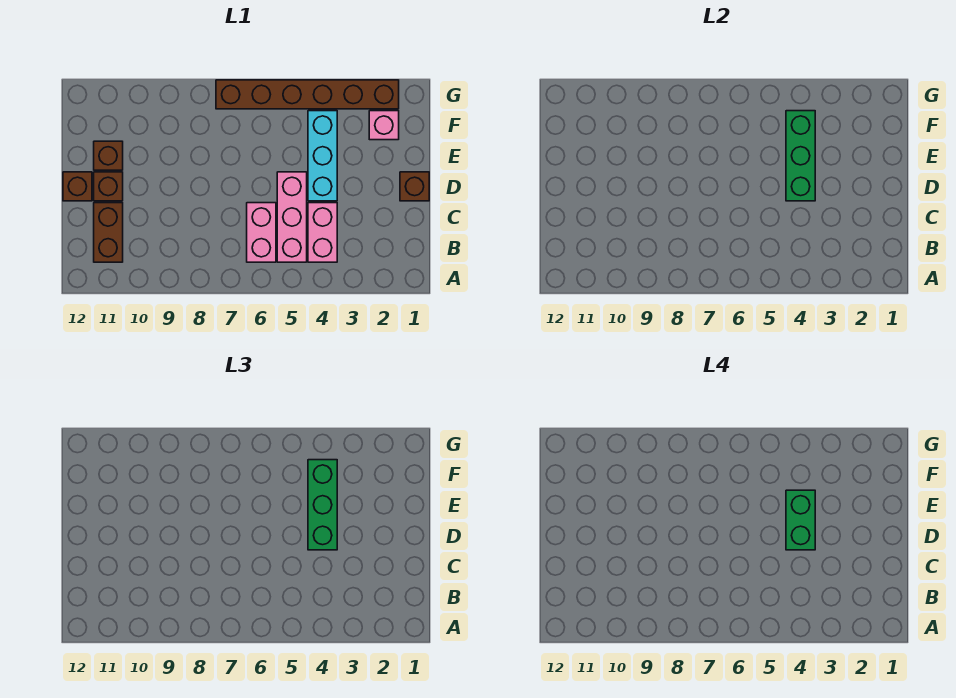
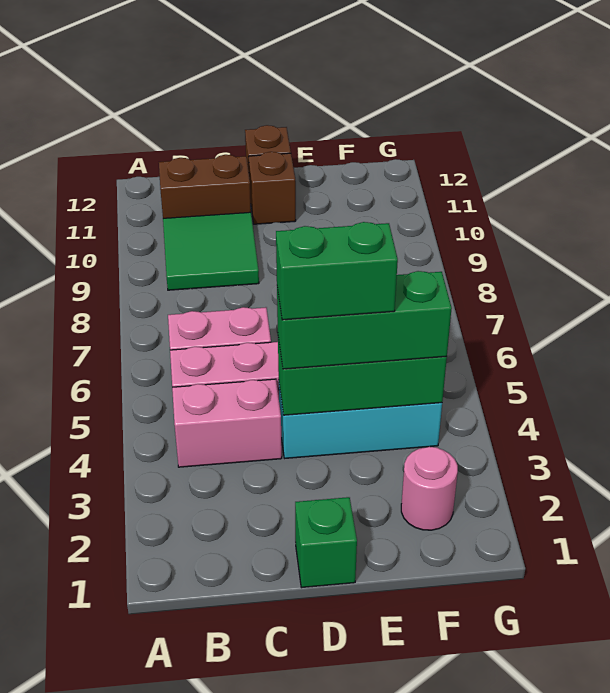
none -> green tile B9:C10 level 1
brown brick D1 level 1 -> green brick D1 level 1
brown brick E11 level 1 -> none
pink brick F2 level 1 -> pink round brick F2 level 1
brown brick G2:G7 level 1 -> none

